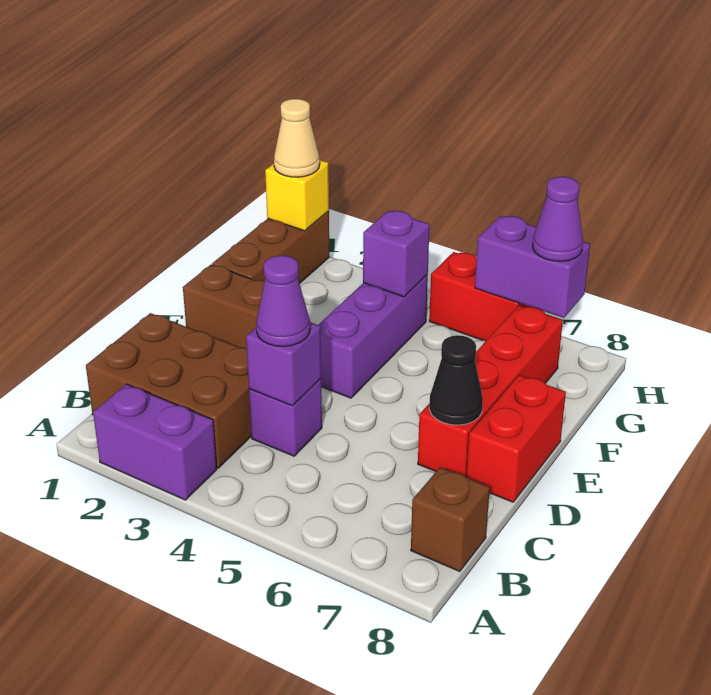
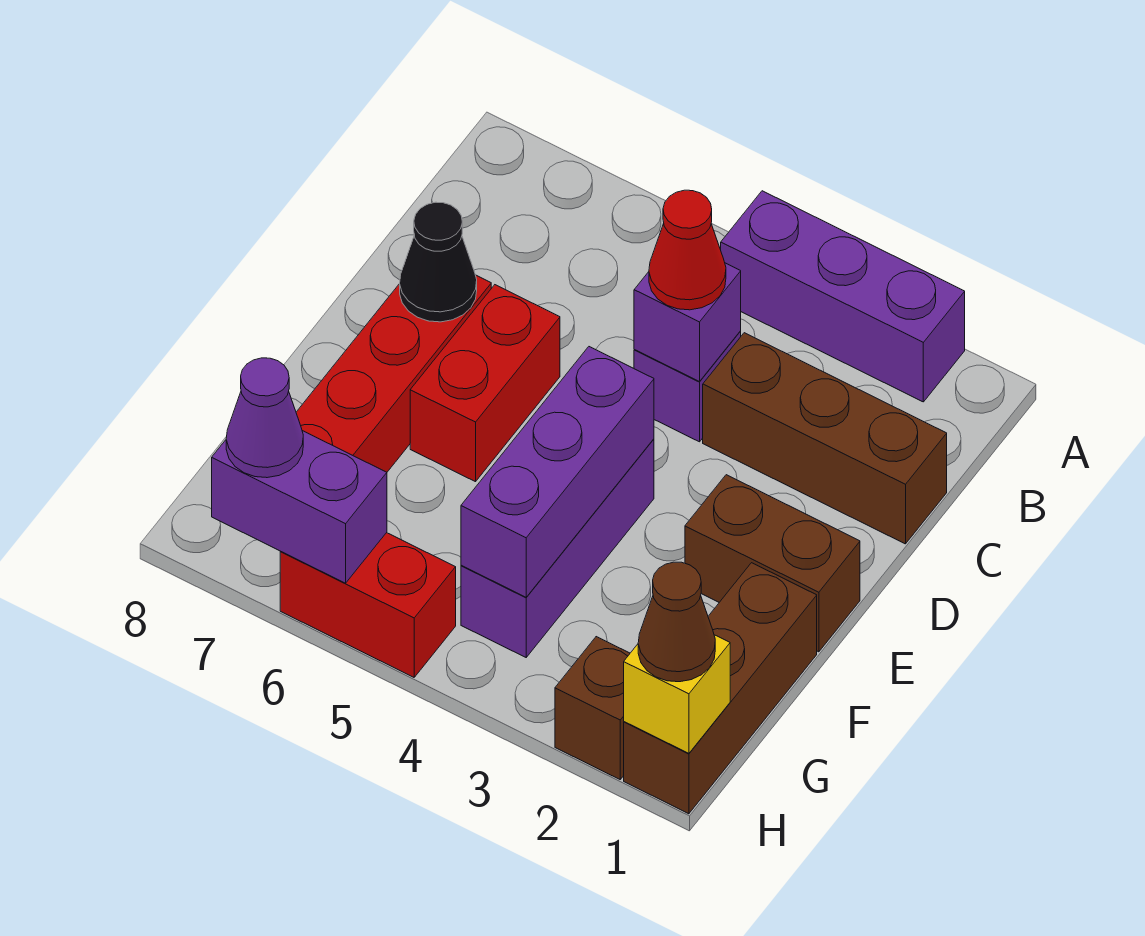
purple brick A2:A3 level 1 -> purple brick A2:A4 level 1
brown brick B1:C3 level 1 -> brown brick C1:C3 level 1
brown brick B8 level 1 -> brown brick H2 level 1
purple cone C4 level 3 -> red cone C4 level 3
red brick D8:E8 level 1 -> red brick D6:E6 level 1
purple brick G4 level 2 -> purple brick E4:G4 level 2
tan cone H1 level 3 -> brown cone H1 level 3

